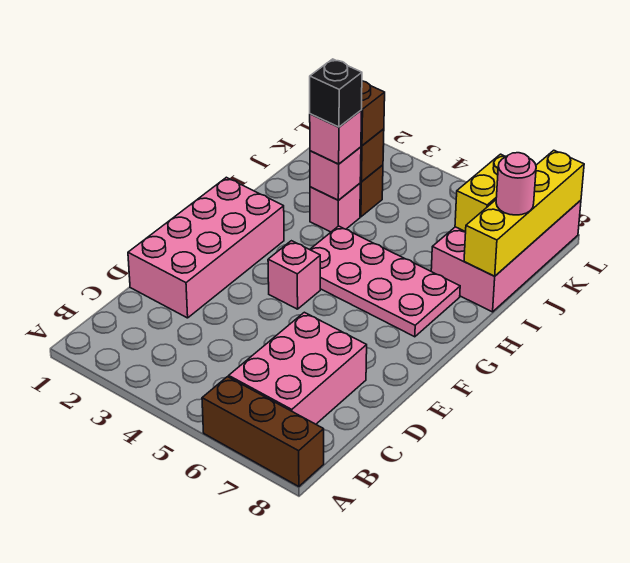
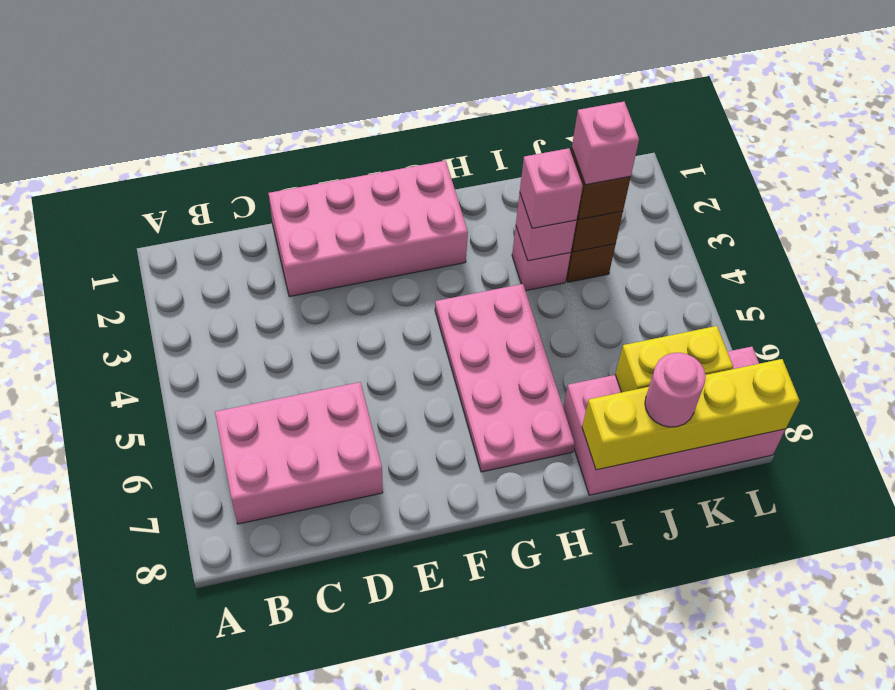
brown brick A6:A8 level 1 -> none
pink brick F4 level 1 -> pink brick J3 level 4
black brick I3 level 4 -> none

